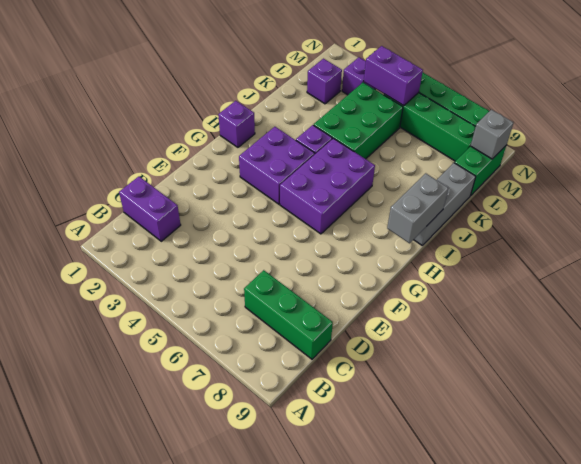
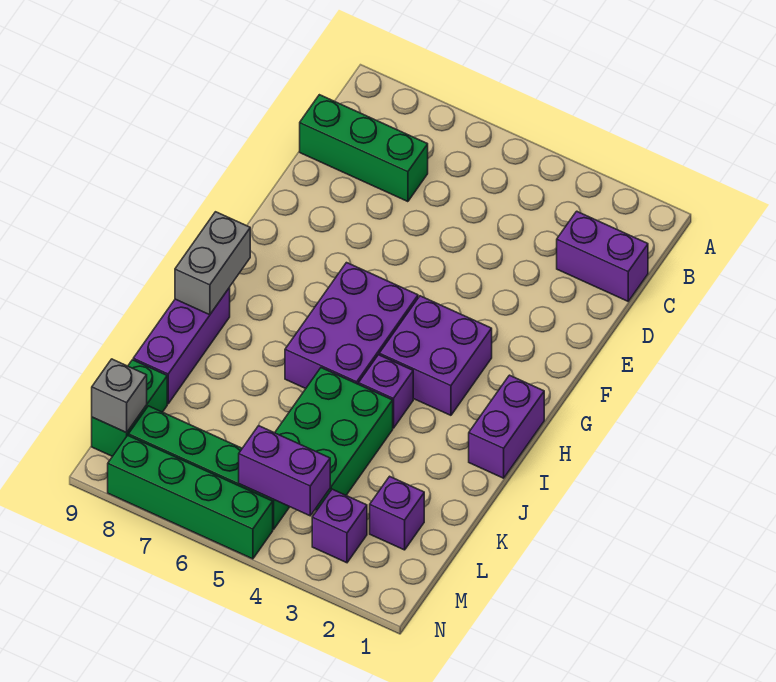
purple brick H1 level 1 -> purple brick H1:I1 level 1
grey brick I9:K9 level 1 -> purple brick I9:K9 level 1

